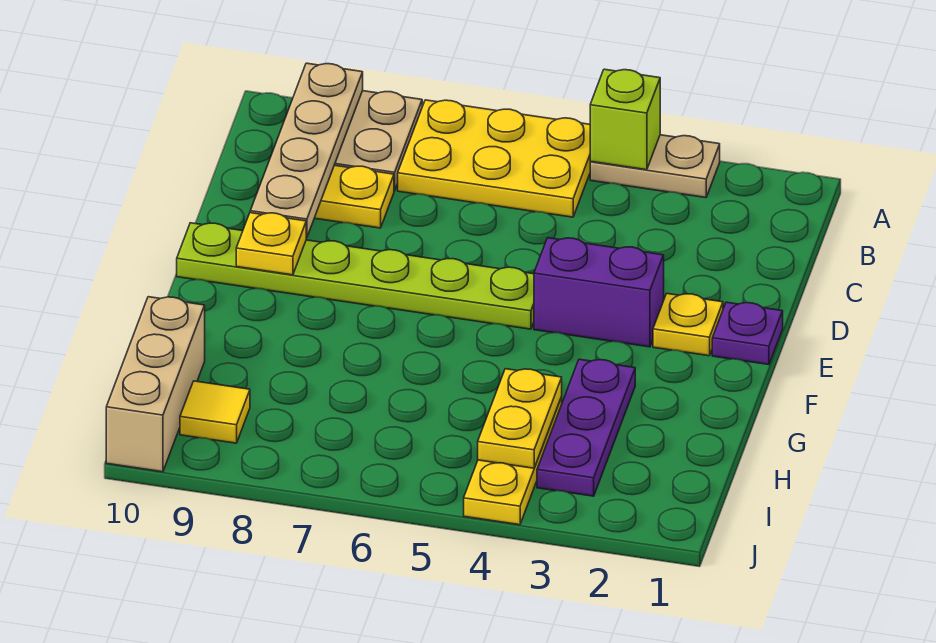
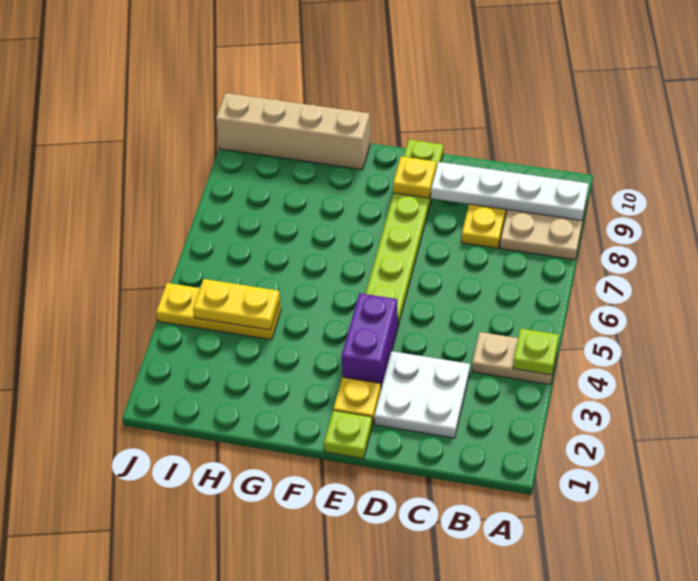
tan plate A3:A4 level 1 -> tan plate A4:B4 level 1
lime brick A4 level 2 -> lime plate A4 level 2
yellow plate A5:B7 level 1 -> none
tan plate A9:D9 level 2 -> white plate A9:D9 level 2
none -> white plate C2:D3 level 1
purple plate E1 level 1 -> lime plate E1 level 1
purple plate G3:I3 level 1 -> none
tan brick H10:J10 level 1 -> tan brick G10:J10 level 1
yellow tile I9 level 1 -> none

